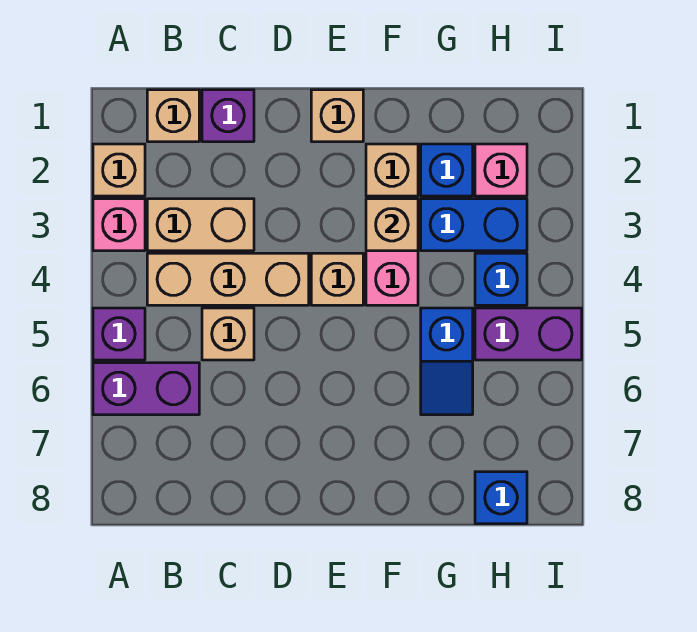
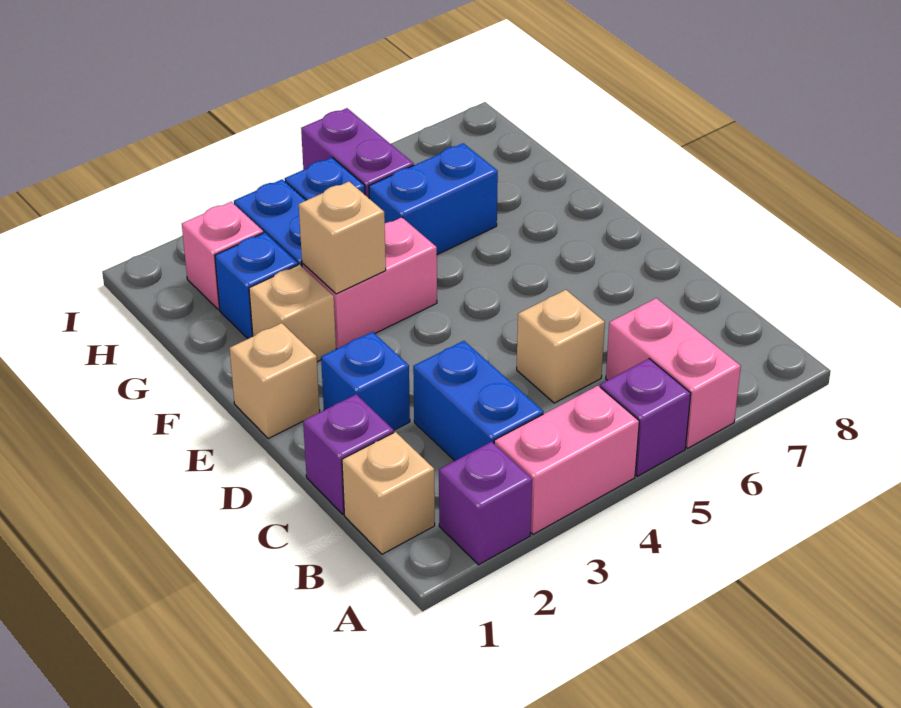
tan brick A2 level 1 -> purple brick A2 level 1
pink brick A3 level 1 -> pink brick A3:A4 level 1
purple brick A6:B6 level 1 -> pink brick A6:B6 level 1
tan brick B3:C3 level 1 -> blue brick B3:C3 level 1
tan brick B4:D4 level 1 -> none
tan brick E4 level 1 -> none
blue slope G5:G6 level 1 top 5 -> blue brick G5:G6 level 1
blue brick H8 level 1 -> blue brick D2 level 1

